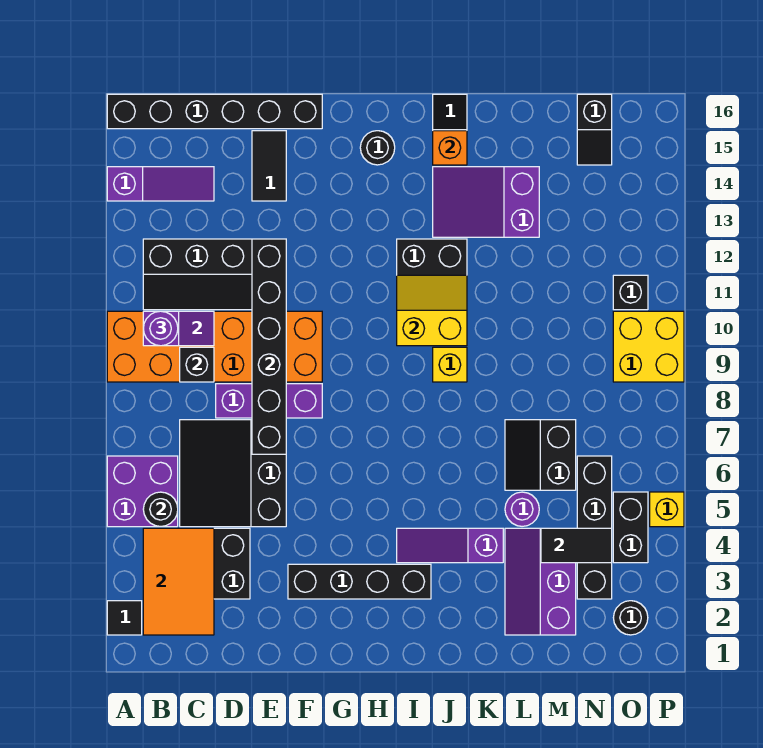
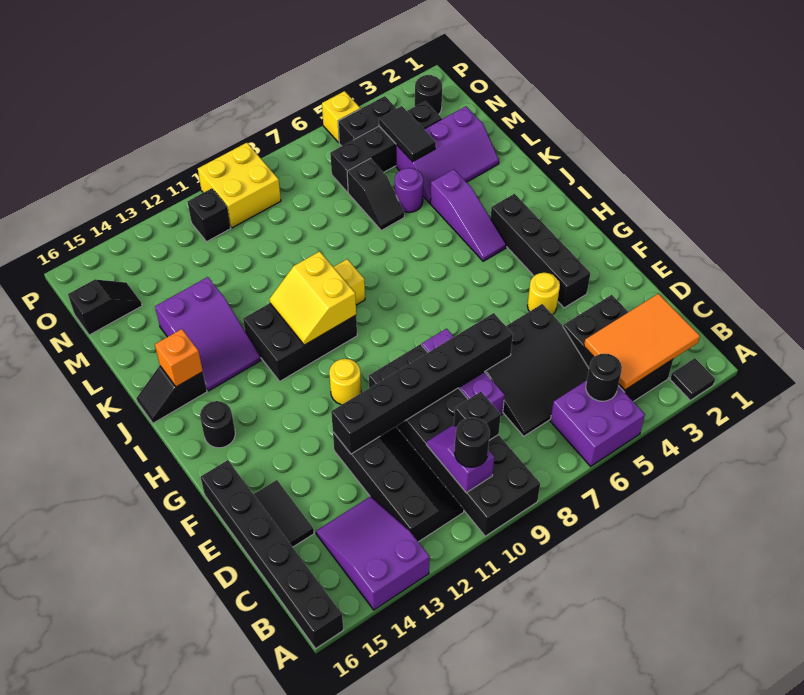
orange brick A9:F10 level 1 -> black brick A9:F10 level 1
purple slope A14:C14 level 1 top A -> purple slope A13:C14 level 1 top A
purple round brick B10 level 3 -> black round brick B10 level 3
black tile E14:E15 level 1 -> black tile D15:E15 level 1
none -> yellow round brick F4 level 1
none -> yellow round brick G11 level 1
black slope L6:M7 level 1 top M -> black slope L6:M6 level 1 top M

